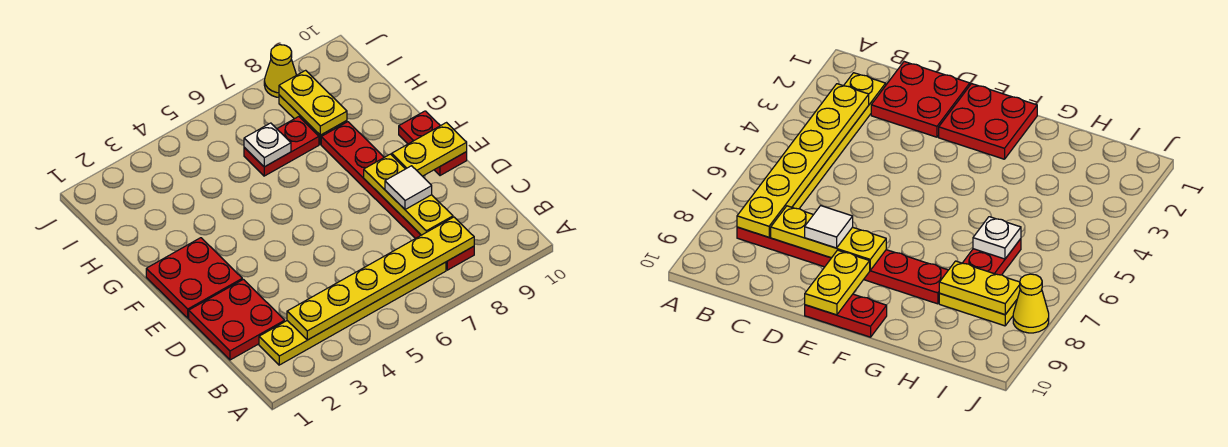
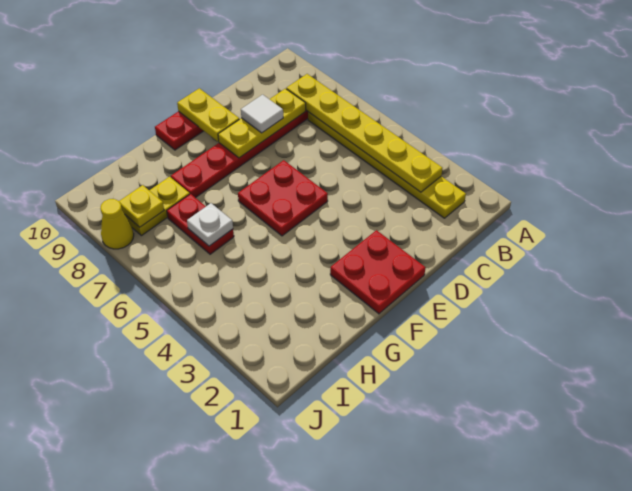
red plate C1:D2 level 1 -> red plate E5:F6 level 1
yellow plate H8:I8 level 2 -> yellow plate I8 level 2

